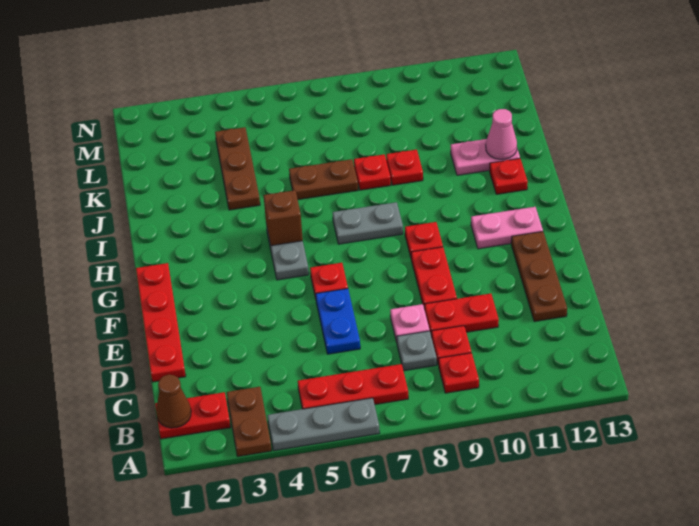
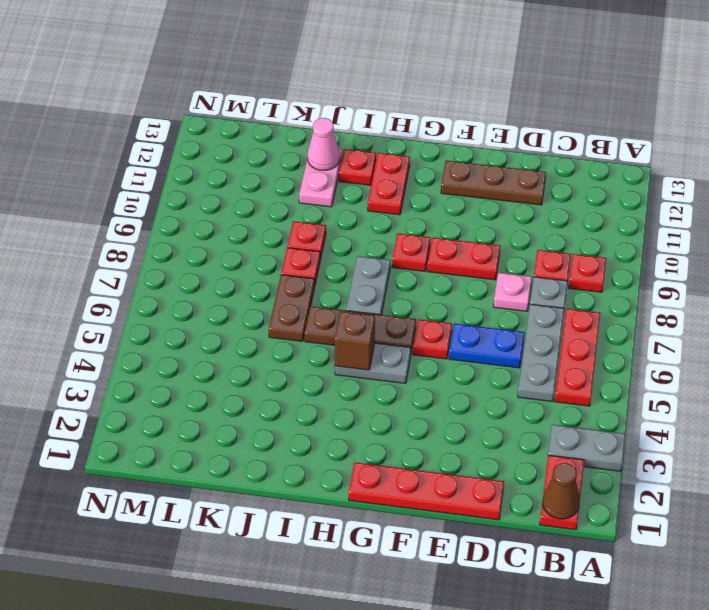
brown plate A3:B3 level 1 -> grey plate A3:B3 level 1
grey plate A4:A6 level 1 -> grey plate C5:C7 level 1
red plate D9:D10 level 1 -> red plate H11:H12 level 1
pink plate G11:G12 level 1 -> none
brown plate J4:L4 level 1 -> brown plate G6:I6 level 1

